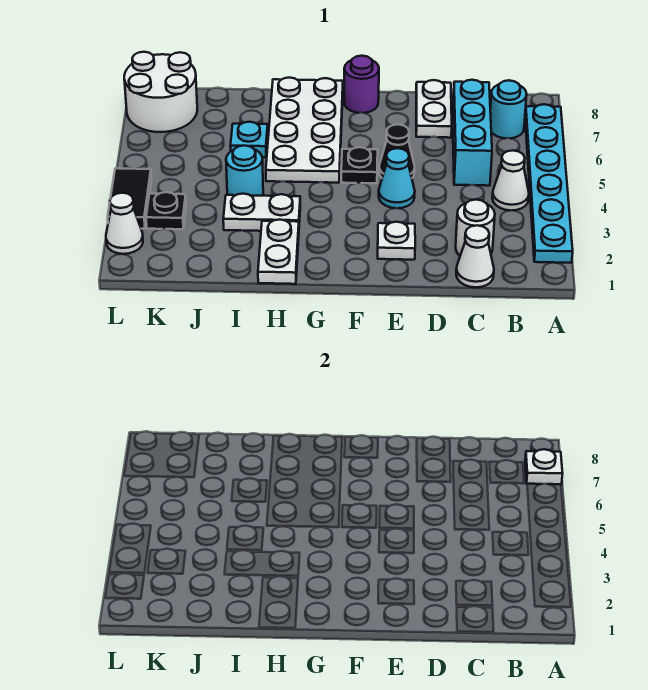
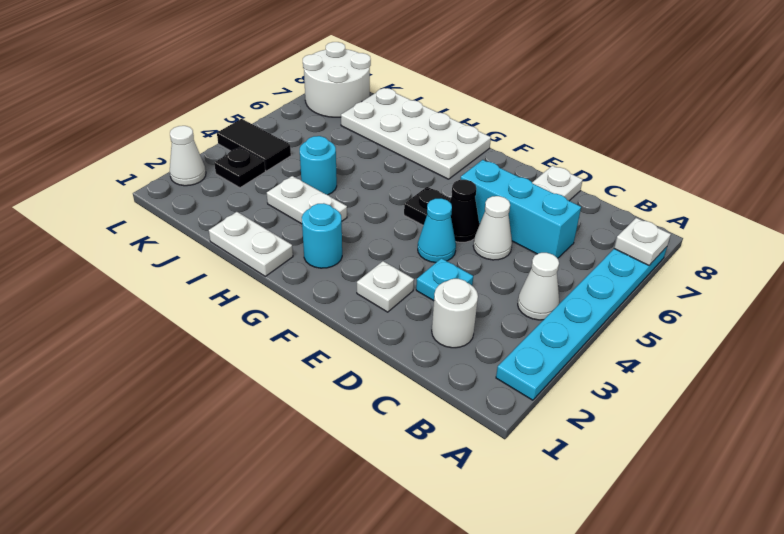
cyan round brick B7 level 1 -> cyan round brick G2 level 1
white cone C1 level 1 -> white cone D5 level 1
cyan brick C5:C7 level 1 -> cyan brick C6:E6 level 1
purple round brick F8 level 1 -> none
white plate G5:H8 level 1 -> white plate G7:J8 level 1
white plate H1:H2 level 1 -> white plate H1:I1 level 1
cyan plate I6 level 1 -> cyan plate D3 level 1
black tile L3:L4 level 1 -> black tile K4:L4 level 1

